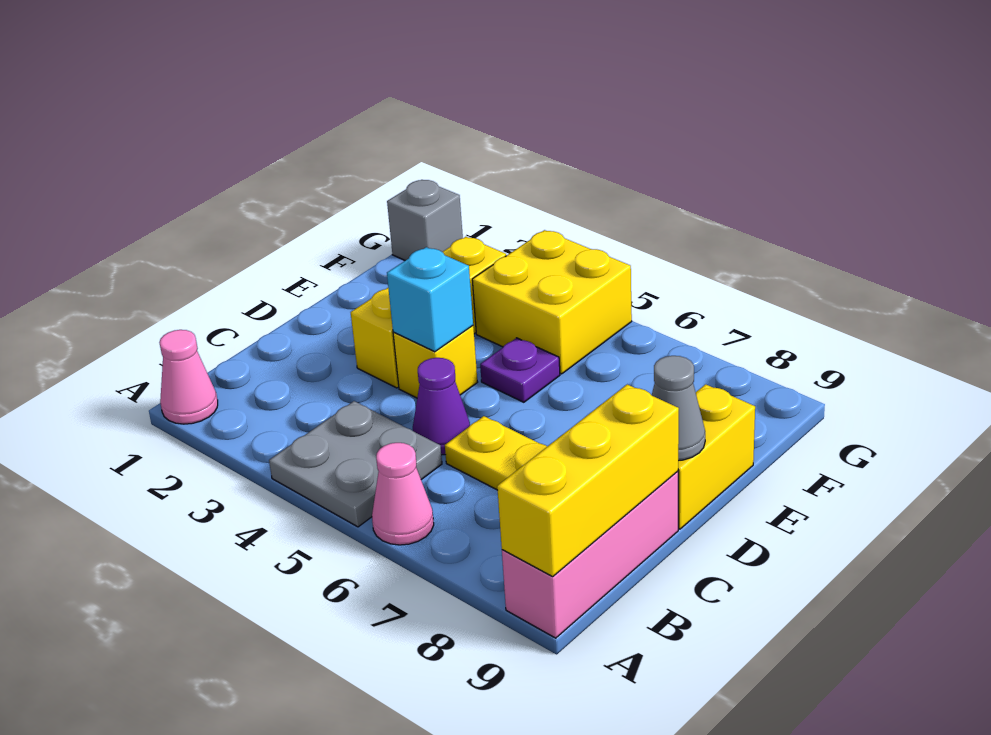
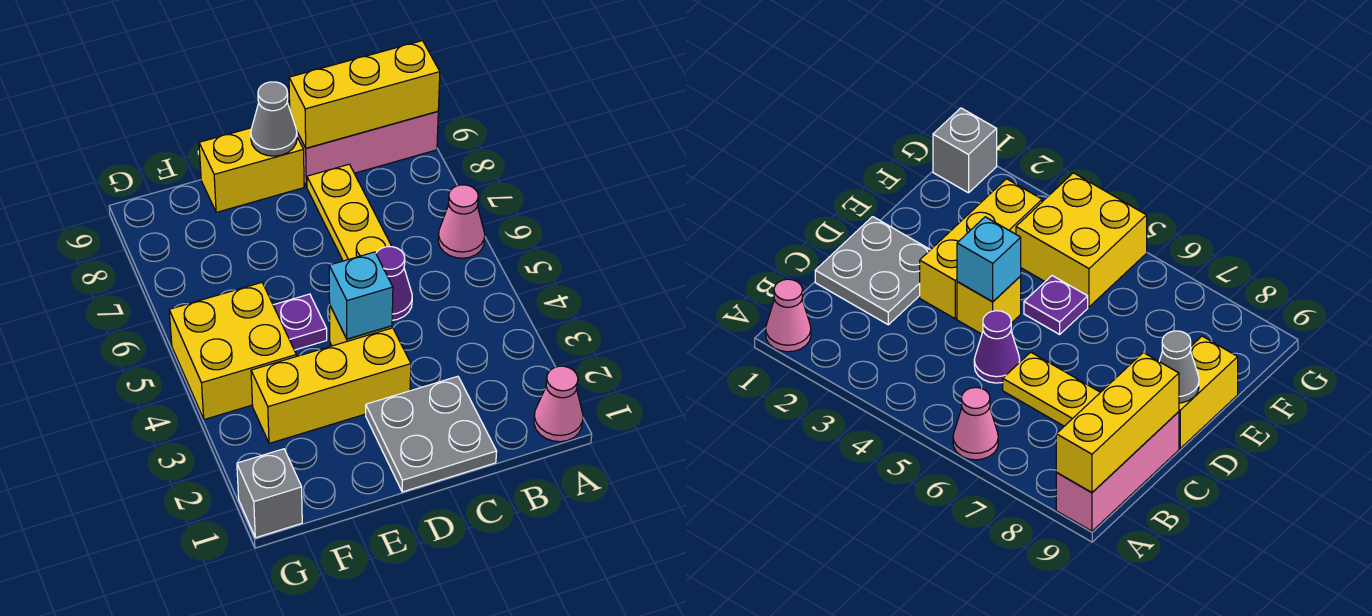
grey plate A4:B5 level 1 -> grey plate C1:D2 level 1

